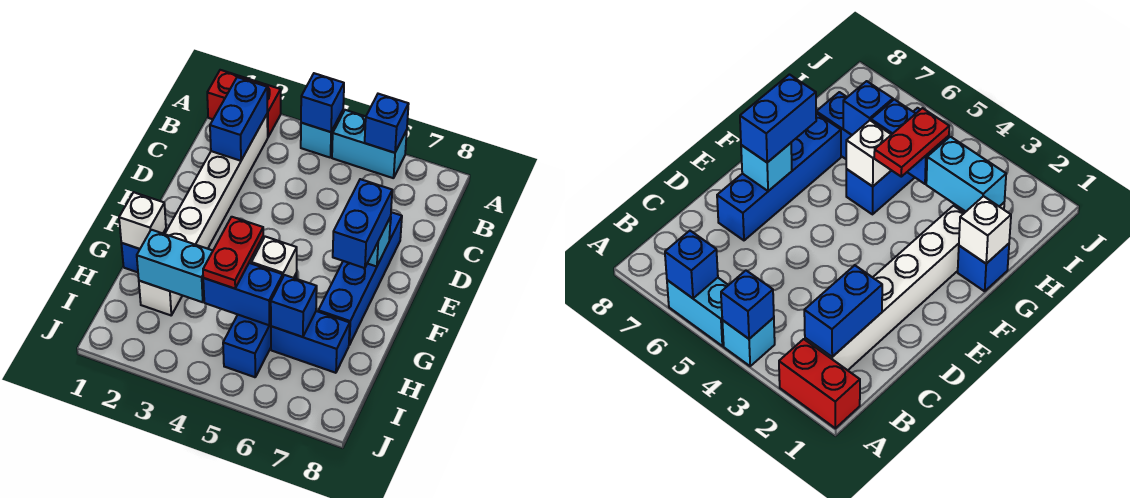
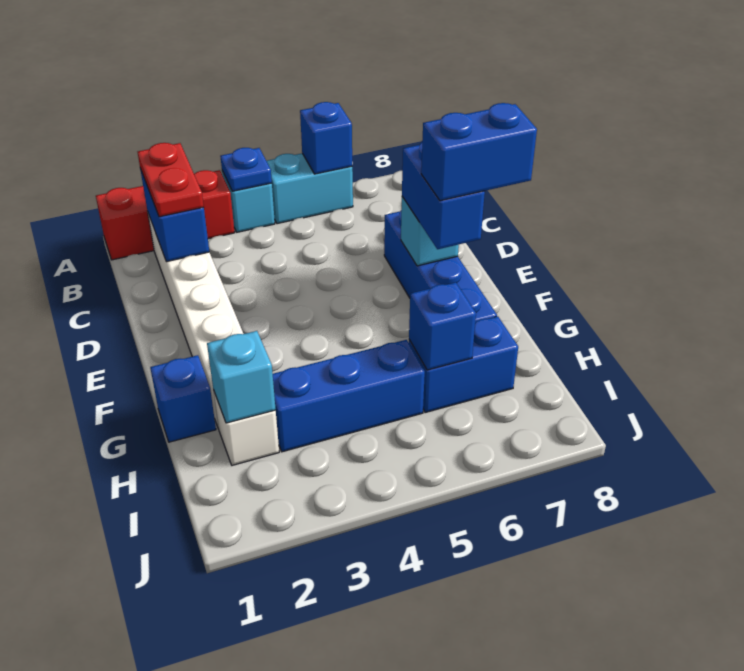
red brick A1:A2 level 1 -> red brick A1:A3 level 1
blue brick A4 level 2 -> blue plate A4 level 2
white brick G1 level 2 -> none
red plate G4:H4 level 3 -> red plate B2:C2 level 3
blue brick G5:I5 level 1 -> blue brick H3:H5 level 1
white brick G5 level 2 -> none
cyan brick H2:H3 level 2 -> cyan brick H2 level 2
blue brick H4:H5 level 2 -> blue brick F7:F8 level 4

